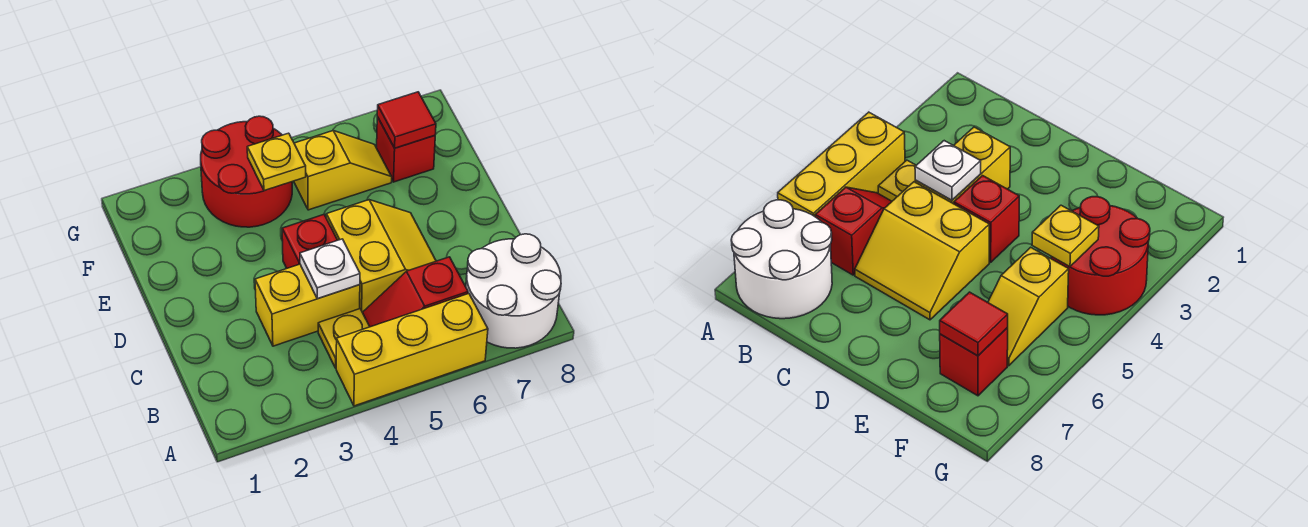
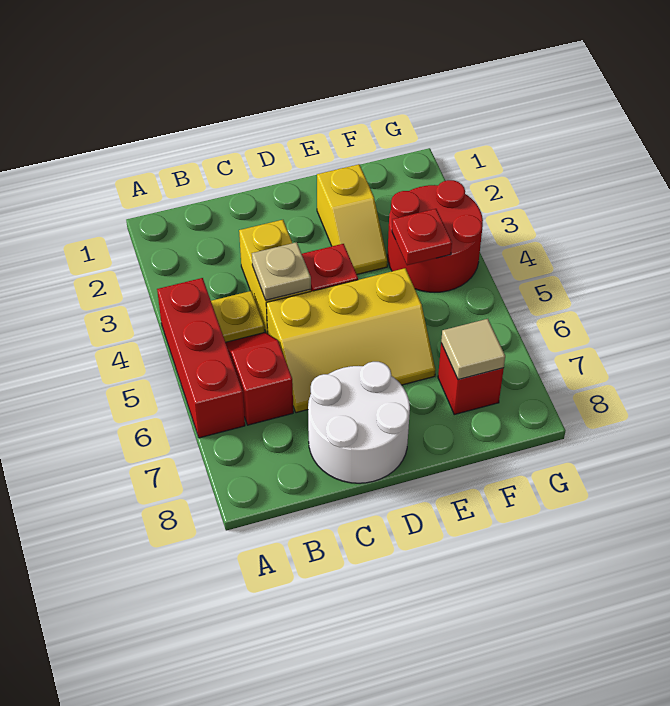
yellow brick A4:A6 level 1 -> red brick A4:A6 level 1
white round brick A7:B8 level 1 -> white round brick C7:D8 level 1
white plate C4 level 2 -> tan plate C4 level 2
yellow slope C5:D6 level 1 top 5 -> yellow slope C5:E6 level 1 top 5
yellow plate F4 level 2 -> red plate F4 level 2
yellow slope F5:F6 level 1 top 5 -> yellow slope E2:E3 level 1 top 2
red tile F7 level 2 -> tan tile F7 level 2

